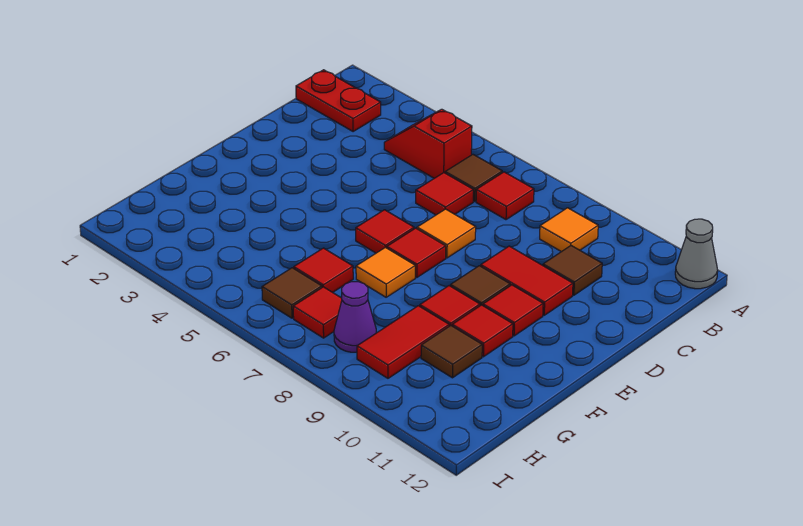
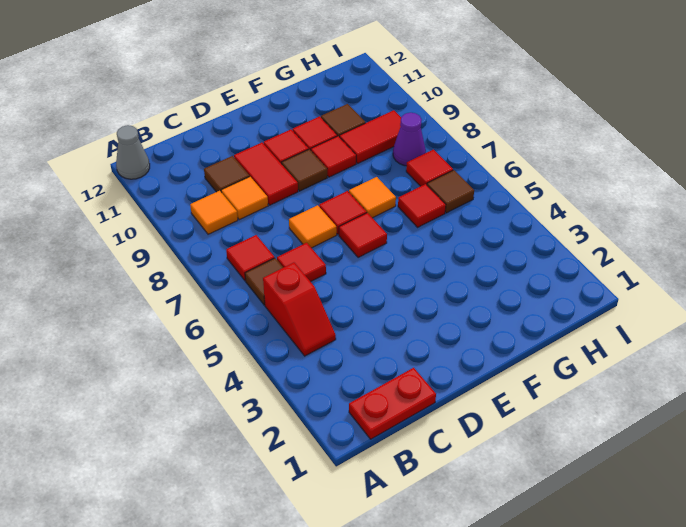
red plate B1:B2 level 1 -> red plate B1:C1 level 1
none -> orange tile C9 level 1

